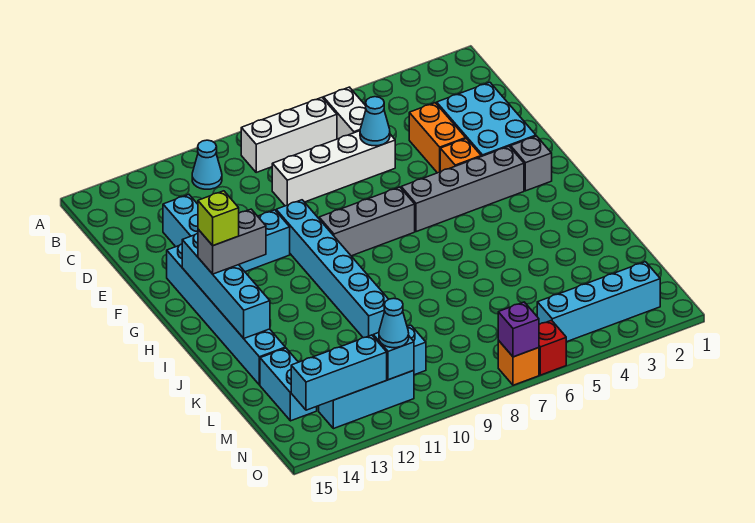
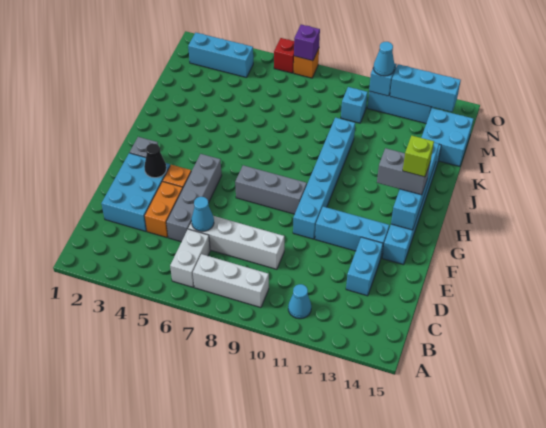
none -> black cone F3 level 2
grey brick G3:G6 level 1 -> grey brick D5:G5 level 1
cyan brick L14:M14 level 1 -> cyan brick L14:M15 level 1
cyan brick N2:N5 level 1 -> cyan brick N2:N4 level 1

